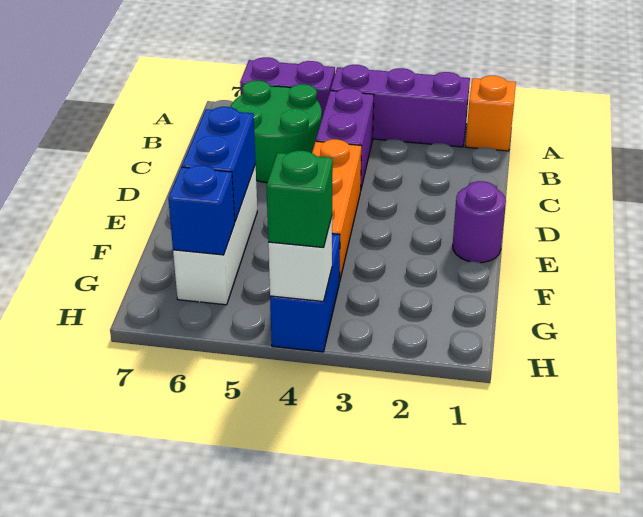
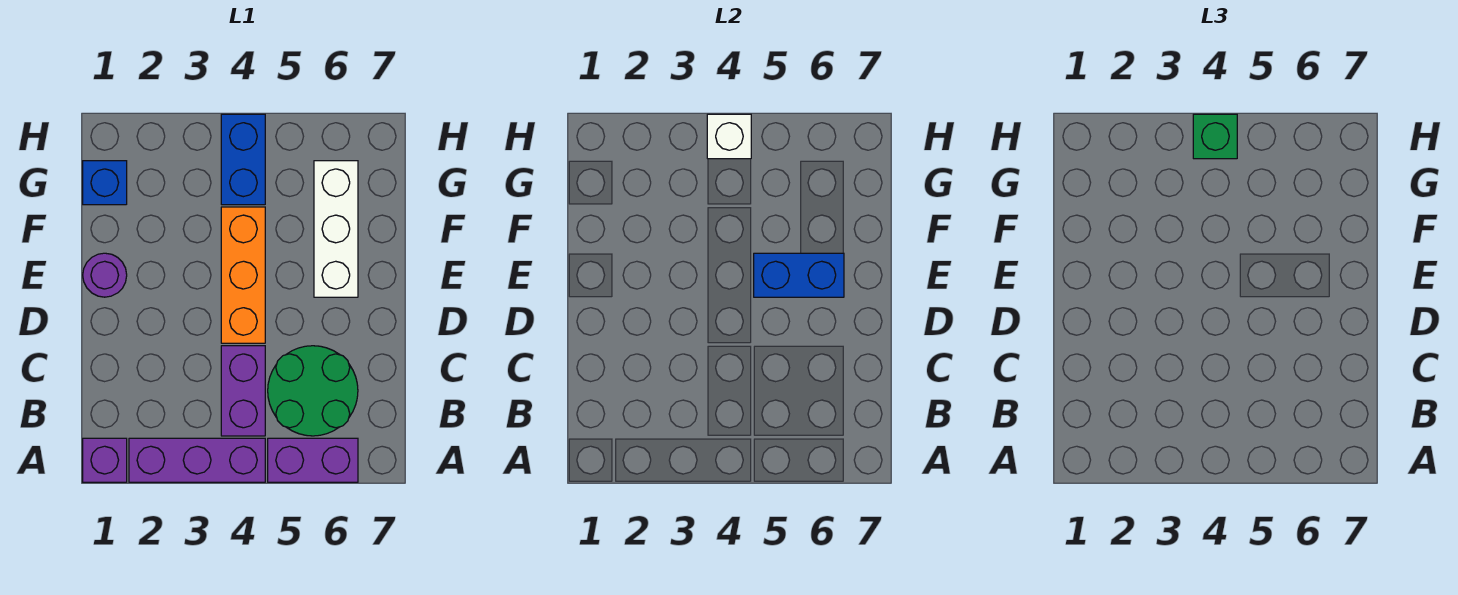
orange brick A1 level 1 -> purple brick A1 level 1
blue brick E6:F6 level 2 -> blue brick E5:E6 level 2
blue brick G6 level 2 -> blue brick G1 level 1

